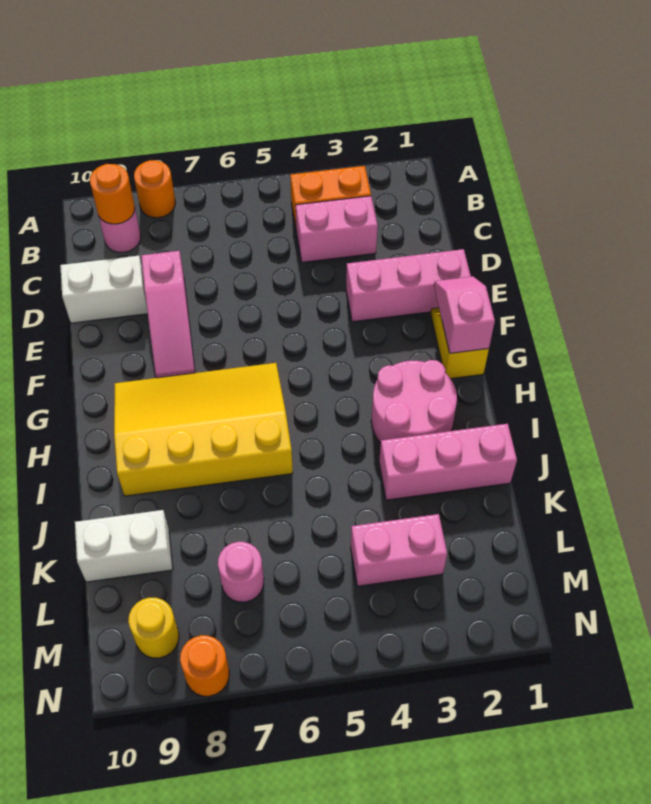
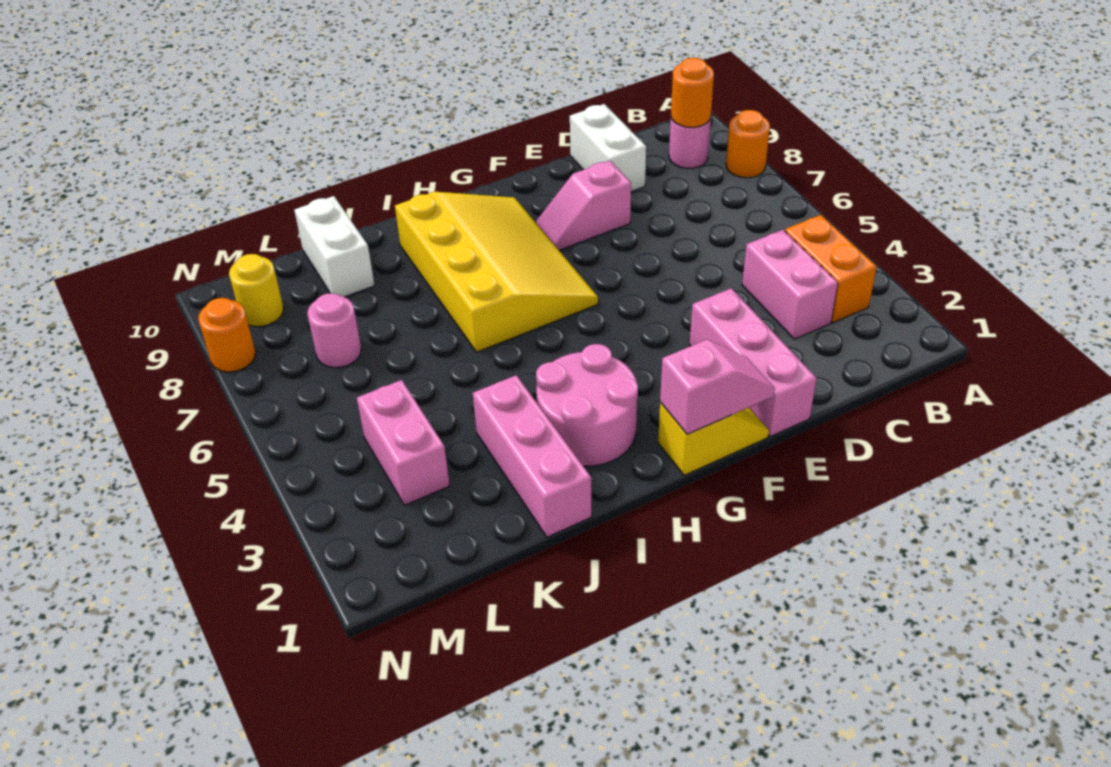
pink slope D8:F8 level 1 top D -> pink slope E8:F8 level 1 top E

